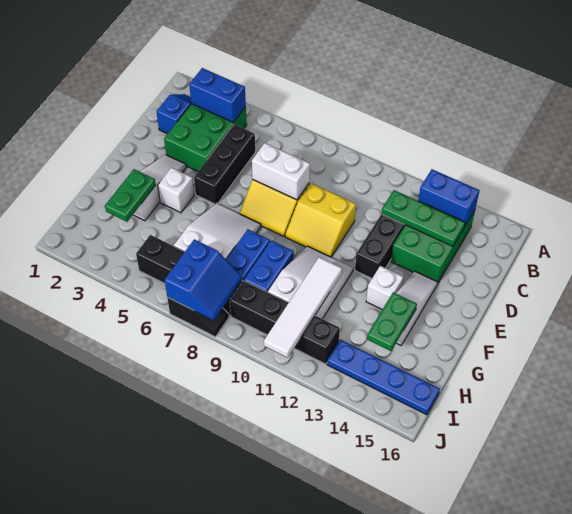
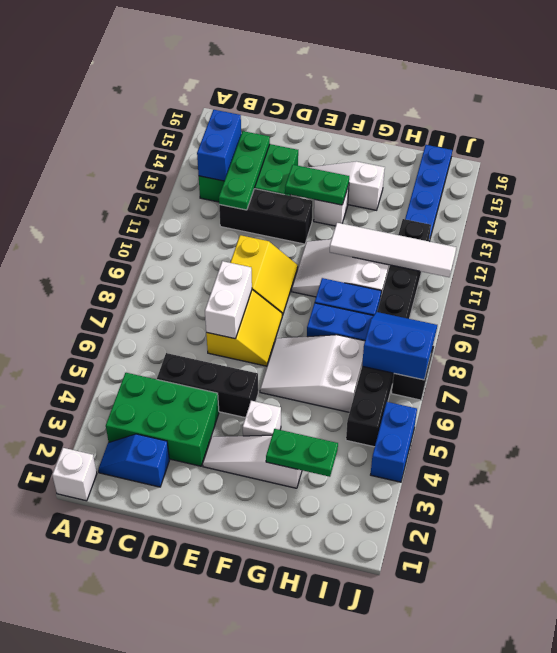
none -> white brick A1 level 1
blue brick B3:B4 level 2 -> blue brick J4:J5 level 1
green plate G14:H14 level 2 -> green plate E13:F13 level 2

